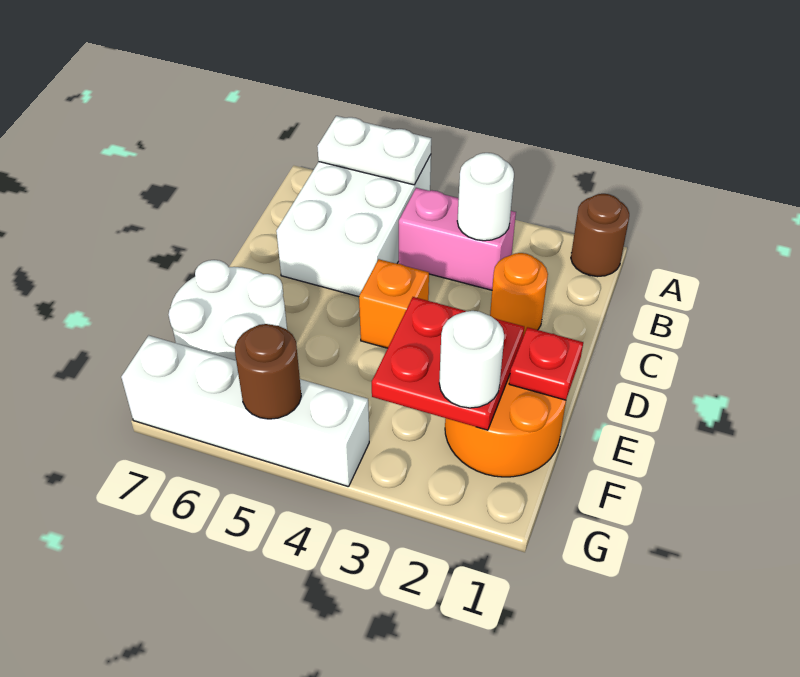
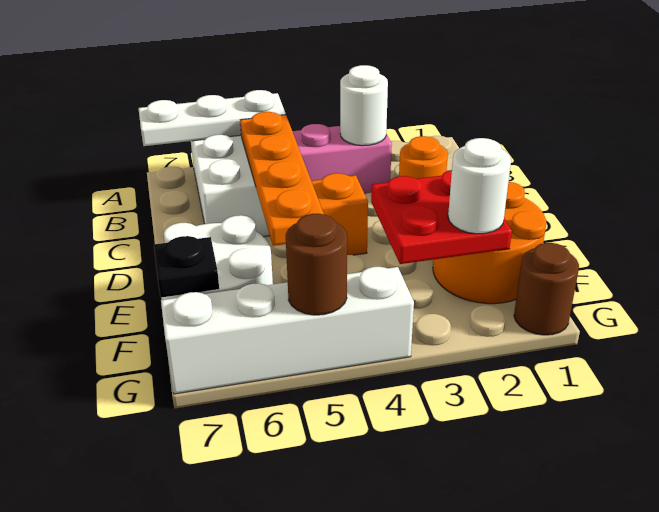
brown round brick A1 level 1 -> brown round brick G1 level 1
white plate A5:A6 level 2 -> white plate A5:A7 level 2
none -> orange plate B5:E5 level 2
red plate E1 level 2 -> none
none -> black plate F7 level 2

